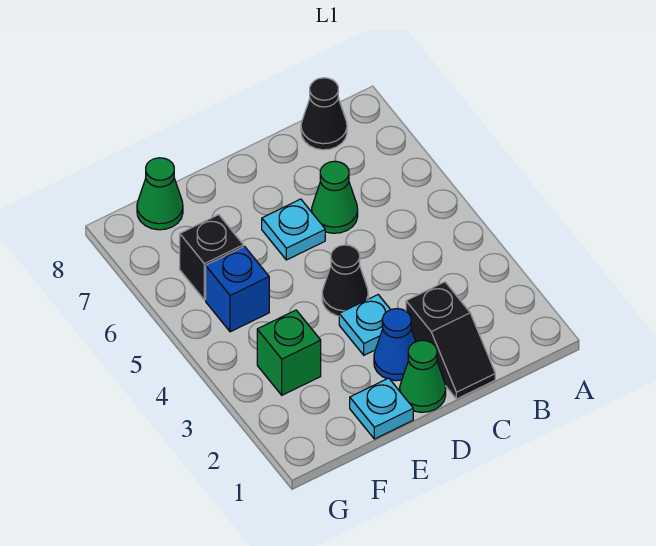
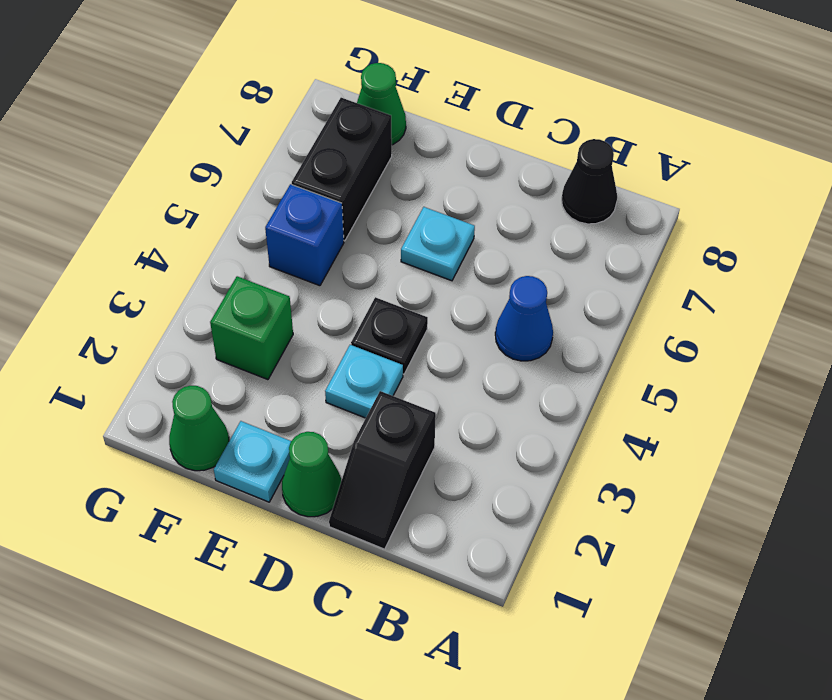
green cone C6 level 1 -> green cone F1 level 1
blue cone D2 level 1 -> blue cone B5 level 1
black cone D4 level 1 -> black plate D4 level 1
black brick F6 level 1 -> black brick F6:F7 level 1

